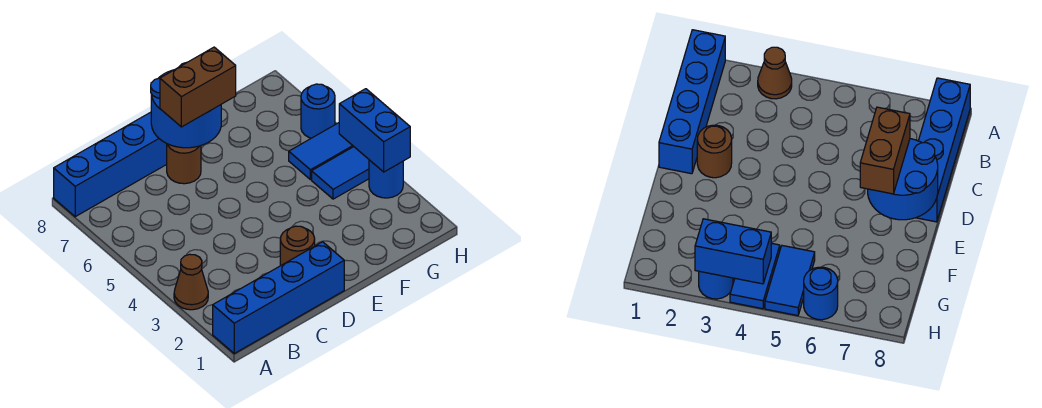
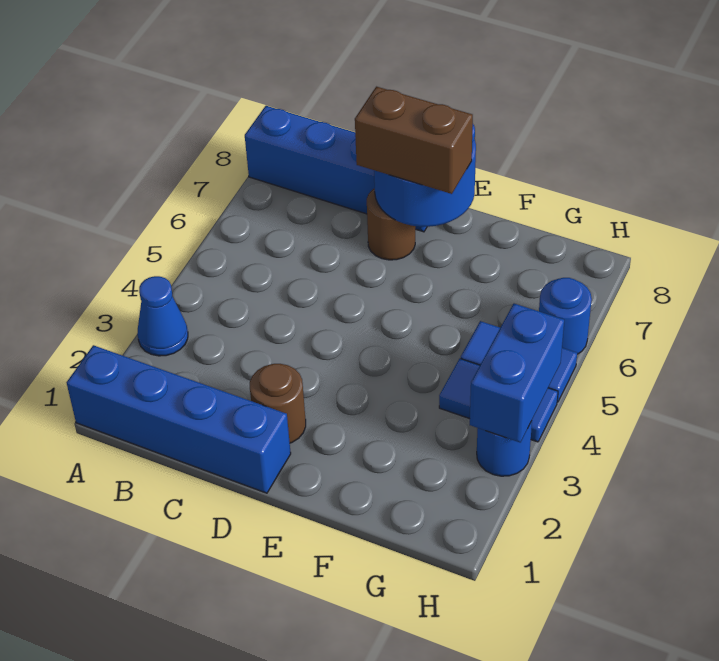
brown cone A3 level 1 -> blue cone A3 level 1

